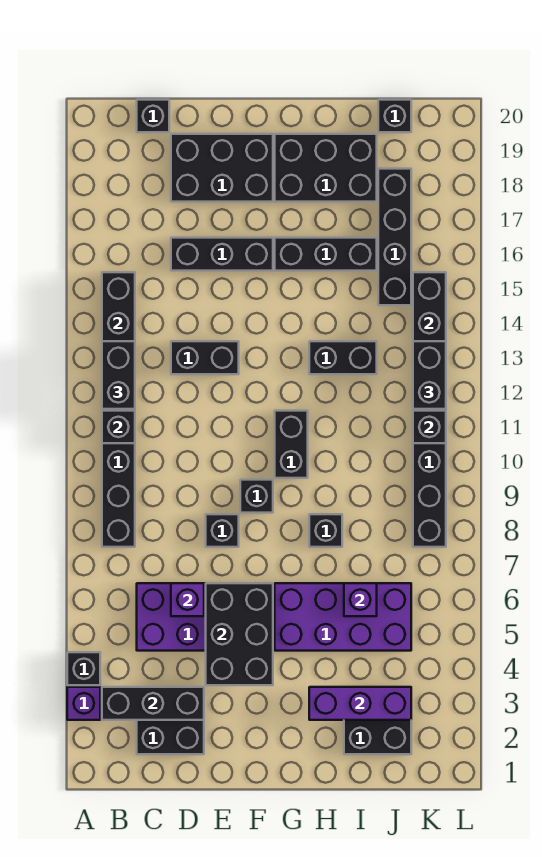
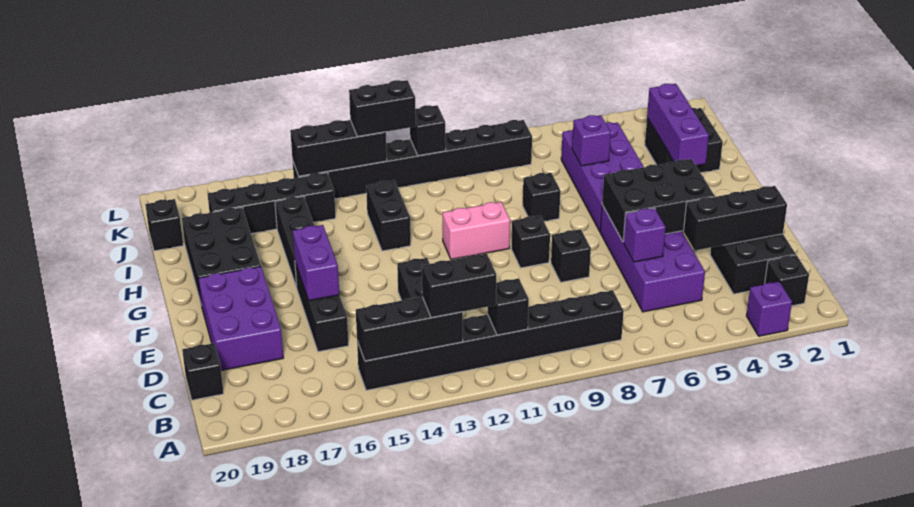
black brick A4 level 1 -> black brick B2 level 1
black brick B3:D3 level 2 -> black brick D2:D4 level 2
black brick D18:F19 level 1 -> purple brick D18:F19 level 1
none -> purple brick E16:F16 level 2
black brick G10:G11 level 1 -> pink brick G10:G11 level 1

